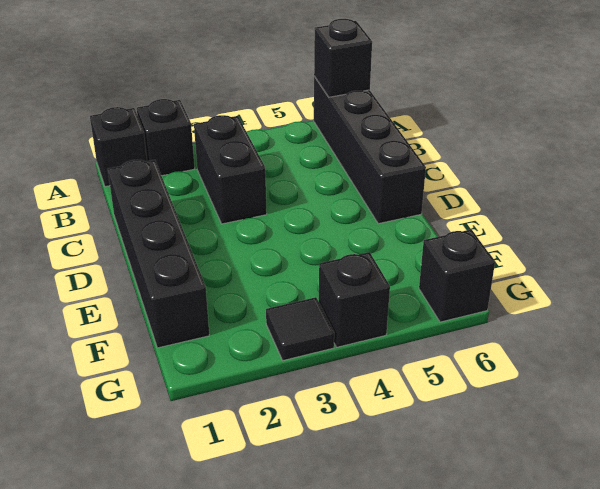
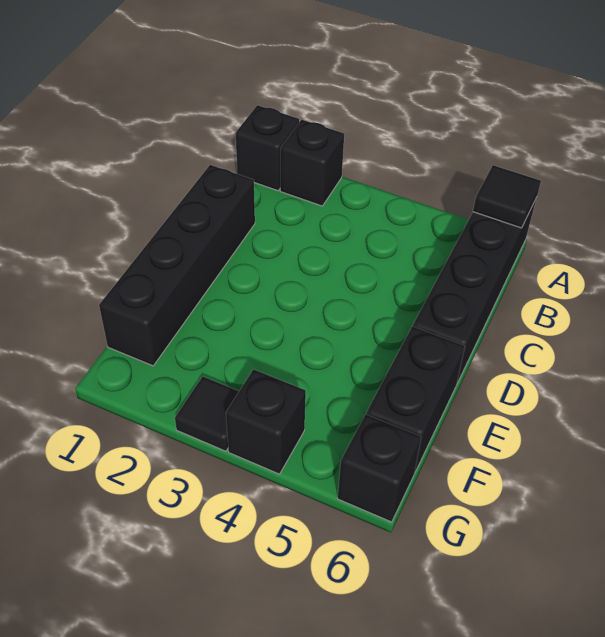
black brick A6 level 2 -> black tile A6 level 2
black brick B3:C3 level 1 -> black brick E6:F6 level 1

